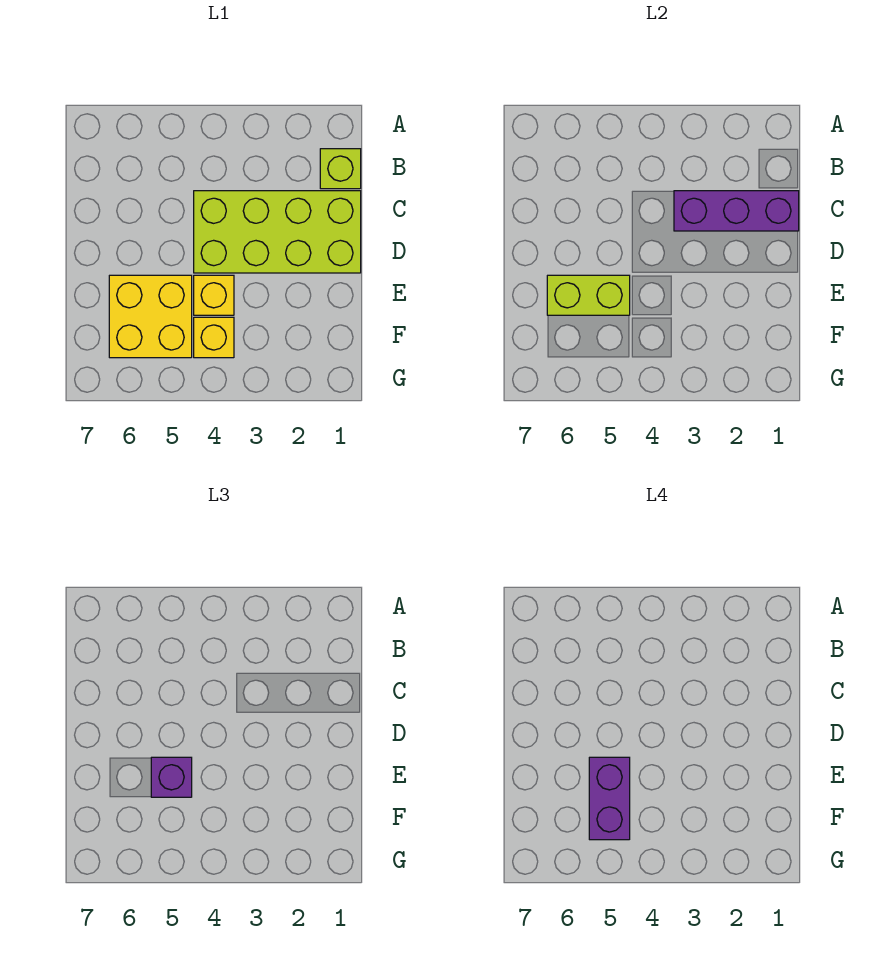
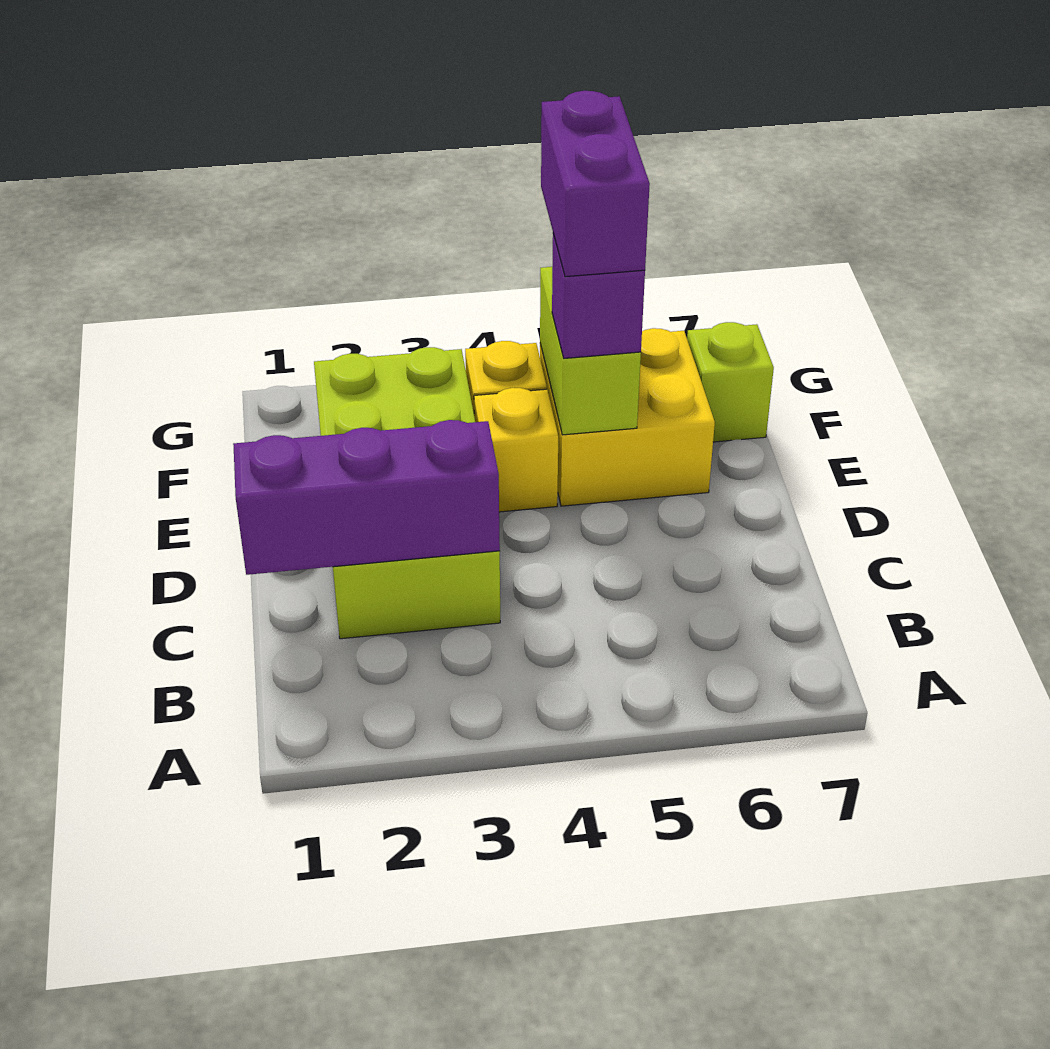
lime brick B1 level 1 -> lime brick F7 level 1
lime brick C1:D4 level 1 -> lime brick C2:F3 level 1
lime brick E5:E6 level 2 -> lime brick E5:F5 level 2

